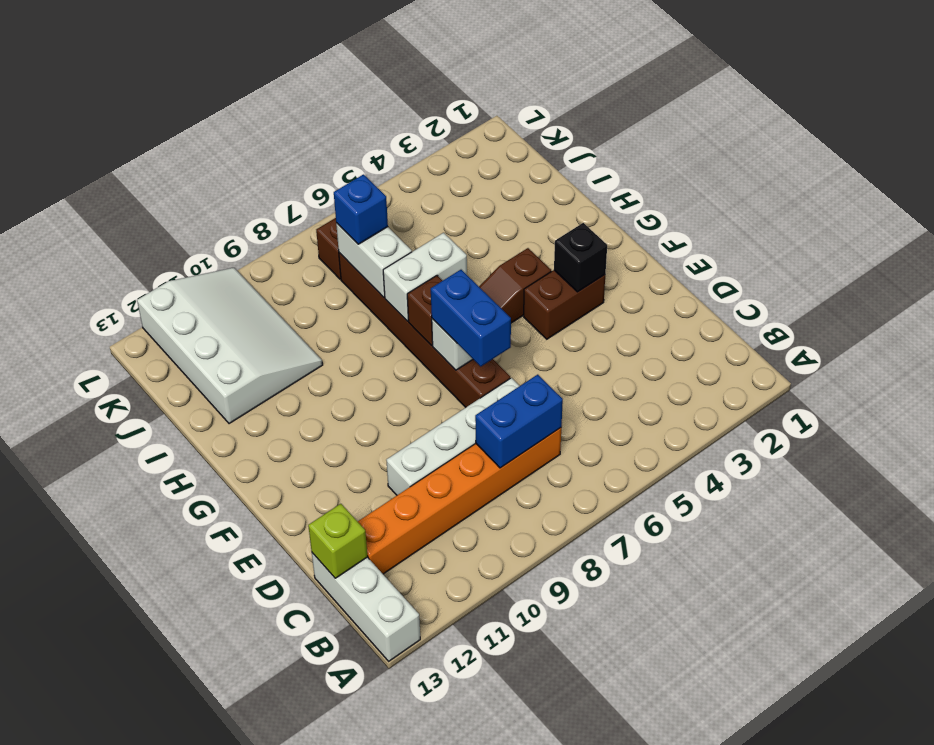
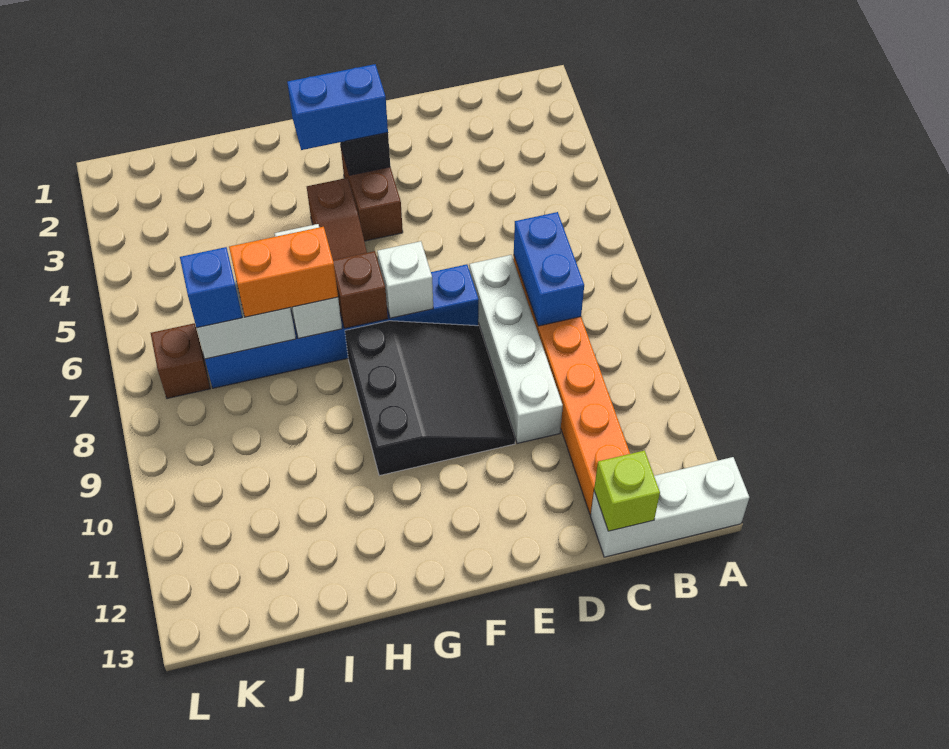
brown brick E7:J7 level 1 -> blue brick E7:J7 level 1
blue brick E7:F7 level 3 -> blue brick F3:G3 level 3
none -> black slope E8:G10 level 1 top G
none -> orange brick H7:I7 level 3
white slope I10:L12 level 1 top 12 -> none

